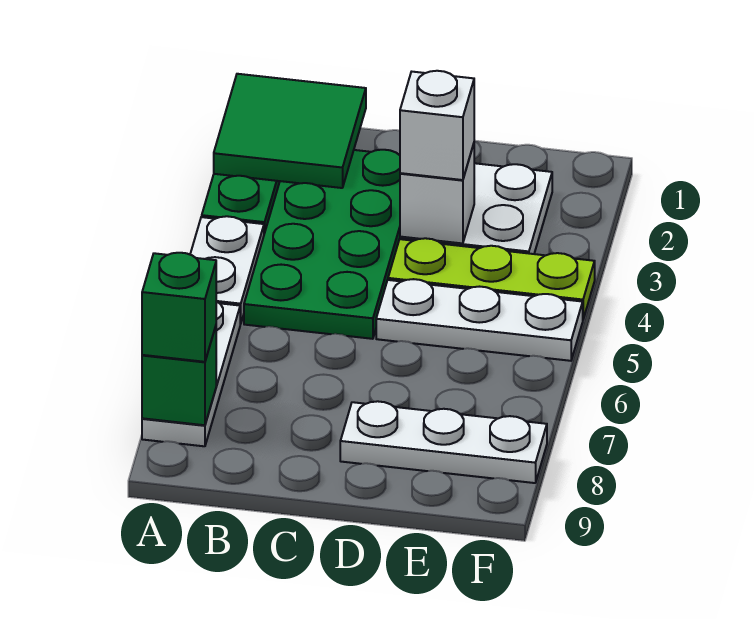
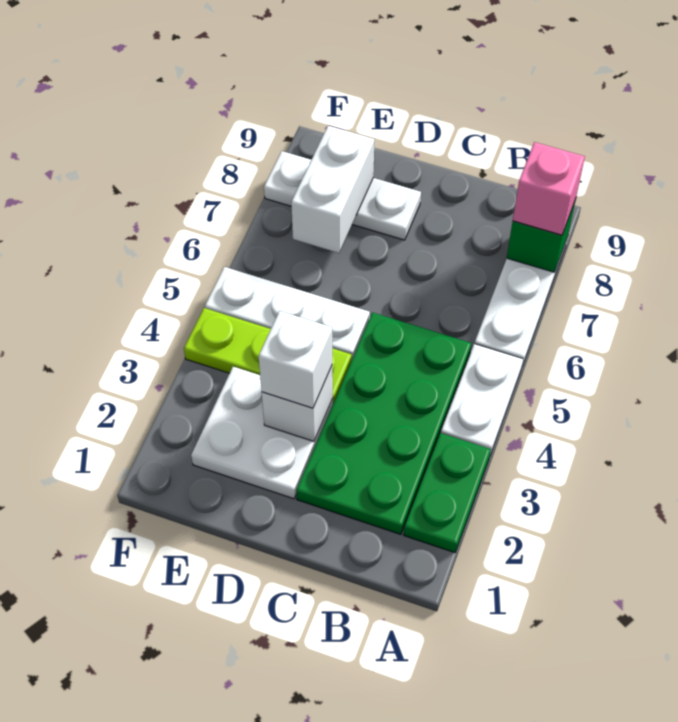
green tile A1:B2 level 2 -> none
green brick A8 level 3 -> pink brick A8 level 3
none -> white brick E7:E8 level 2

